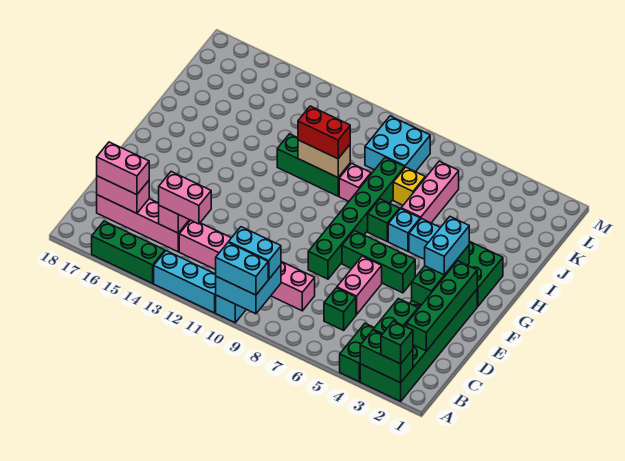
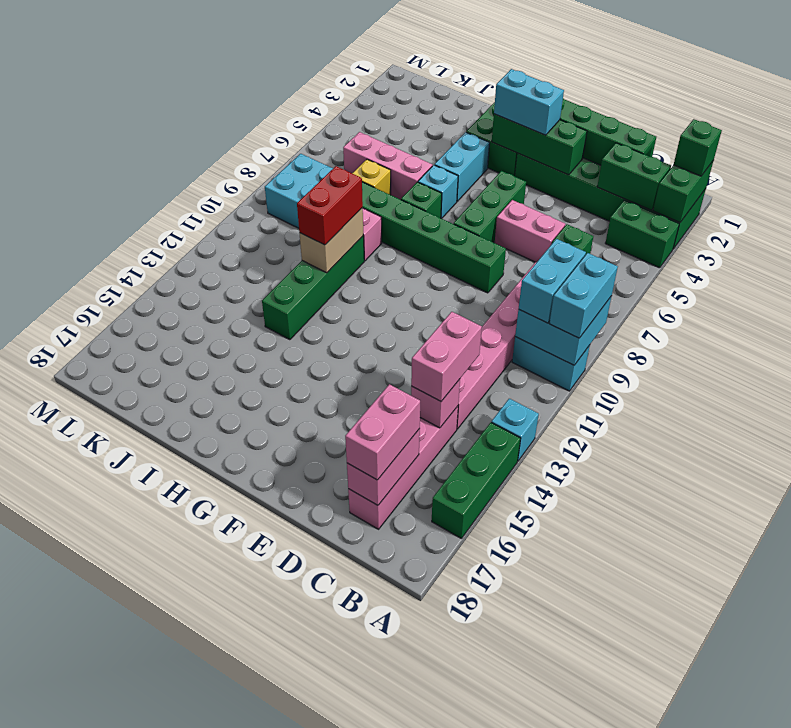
cyan brick A11:A13 level 1 -> cyan brick A13 level 1
green brick I10:I12 level 1 -> green brick I10:I13 level 1

